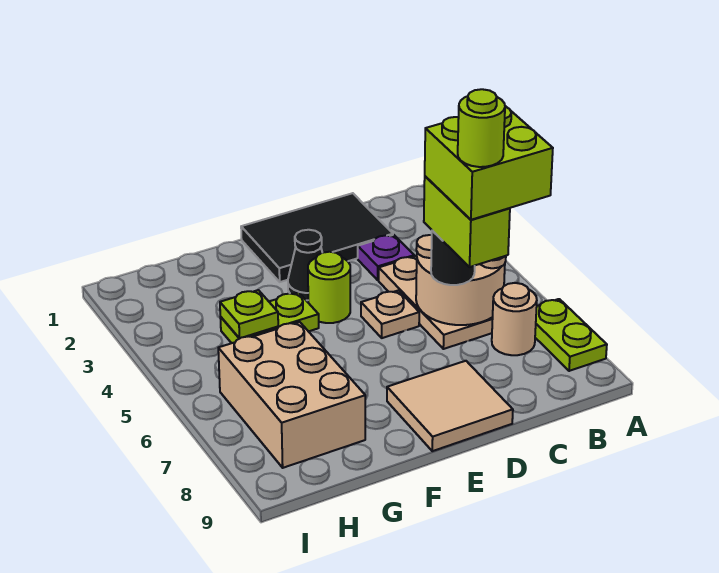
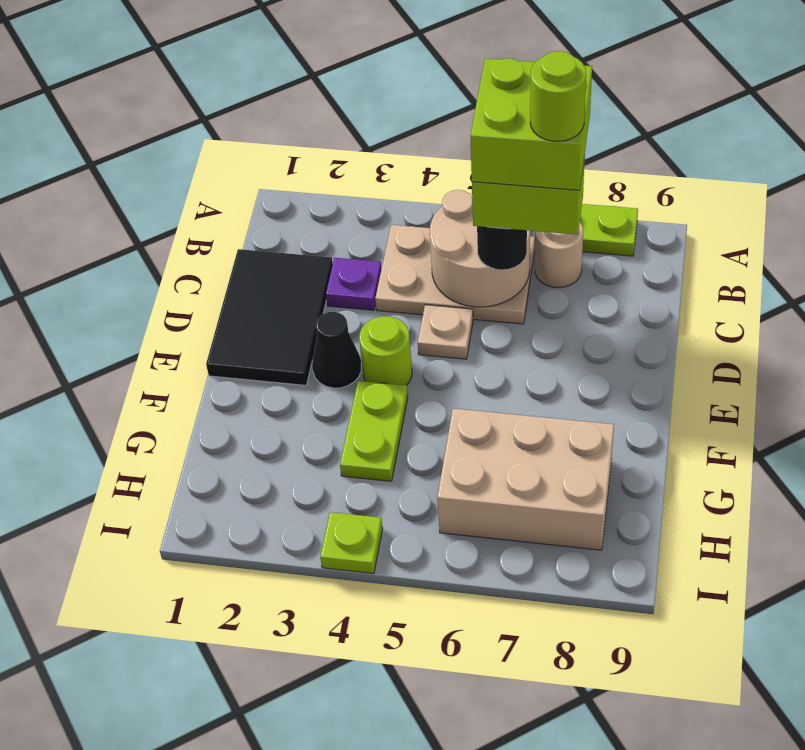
tan tile D8:E9 level 1 -> none
lime plate G4 level 2 -> lime plate I4 level 1

